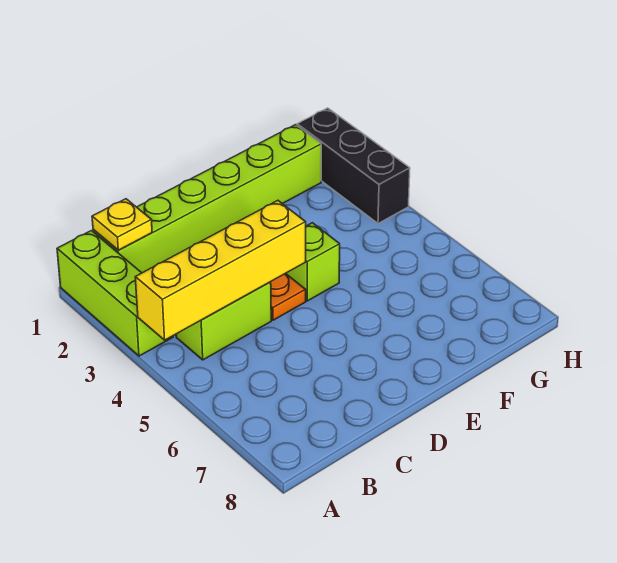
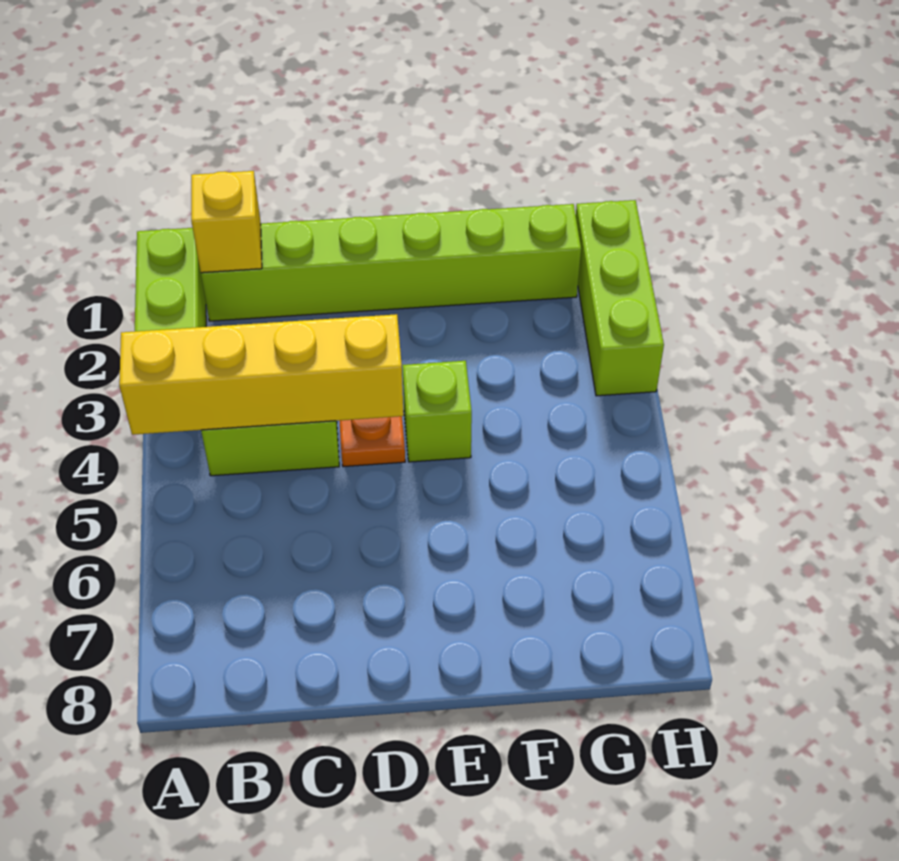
yellow plate B1 level 2 -> yellow brick B1 level 2
black brick H1:H3 level 1 -> lime brick H1:H3 level 1

